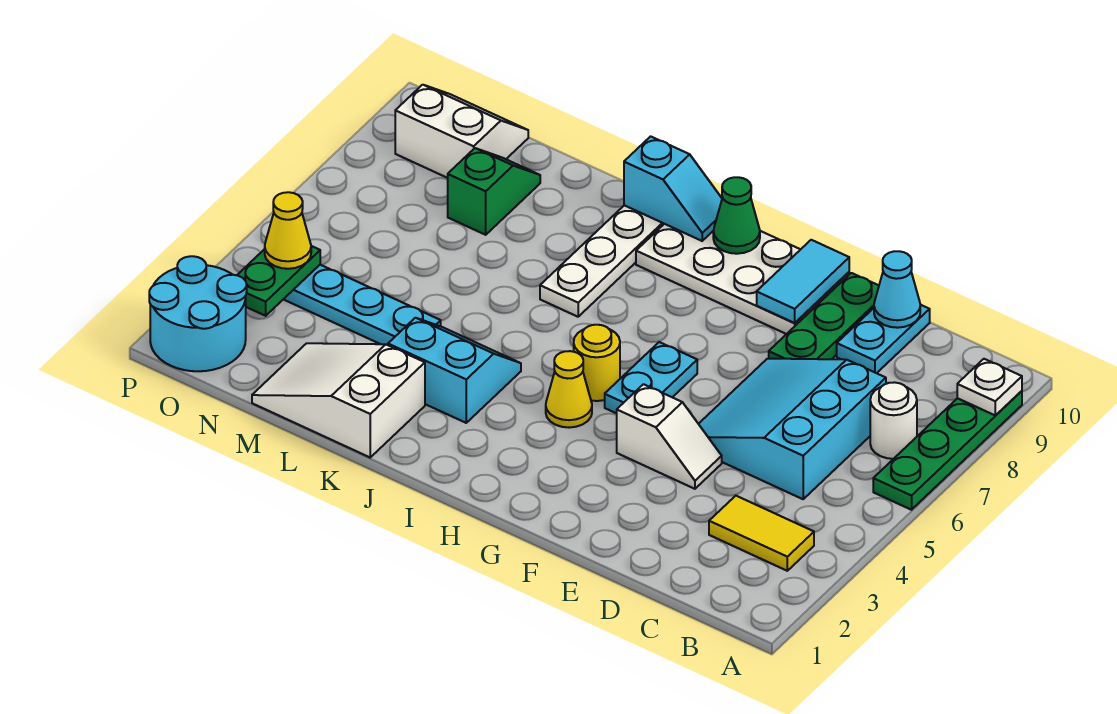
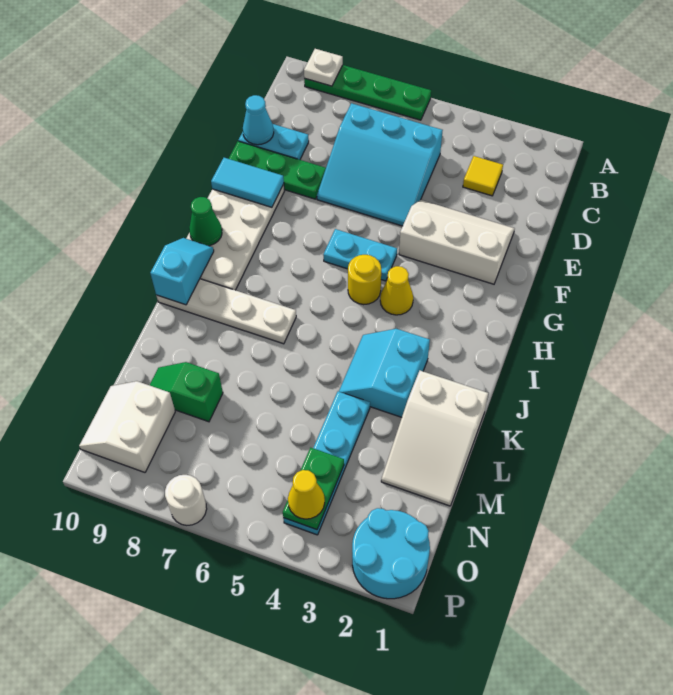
yellow tile B3:C3 level 1 -> yellow tile C3 level 1
white round brick B7 level 1 -> white round brick P7 level 1
white slope E4:F4 level 1 top F -> white slope E2:F4 level 1 top F
green plate O3:O4 level 2 -> green plate N4:O4 level 2

